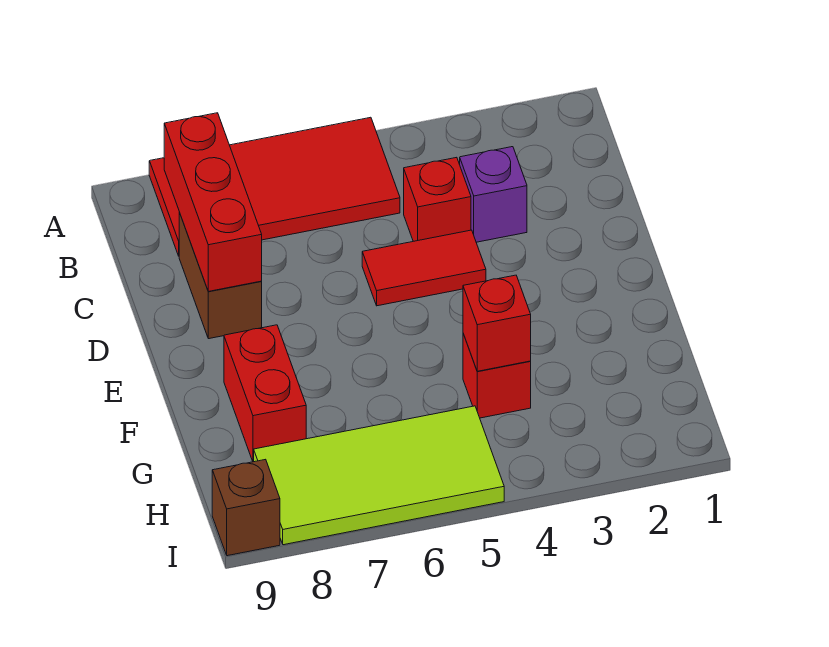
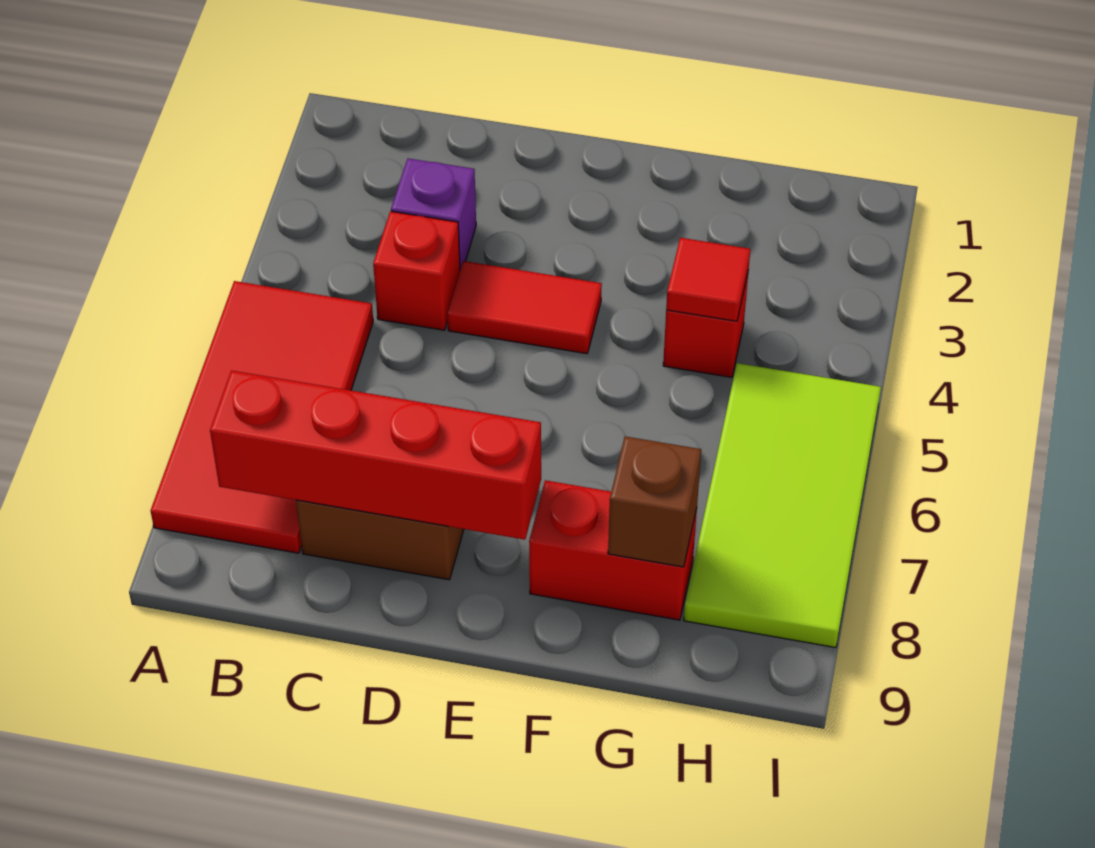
red brick B8:D8 level 2 -> red brick B8:E8 level 2
red tile D4:D5 level 1 -> red tile D4:E4 level 1
red brick G4 level 2 -> red tile G4 level 2
brown brick I9 level 1 -> brown brick G8 level 2

